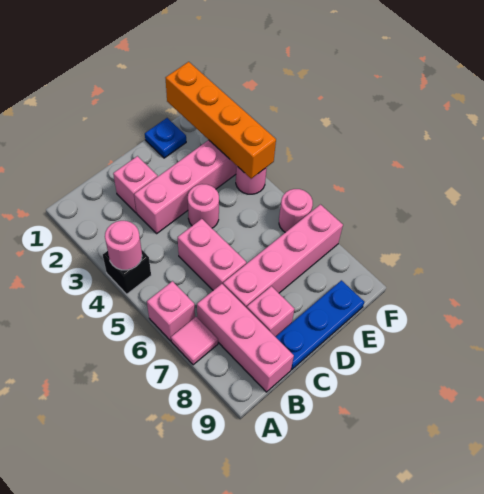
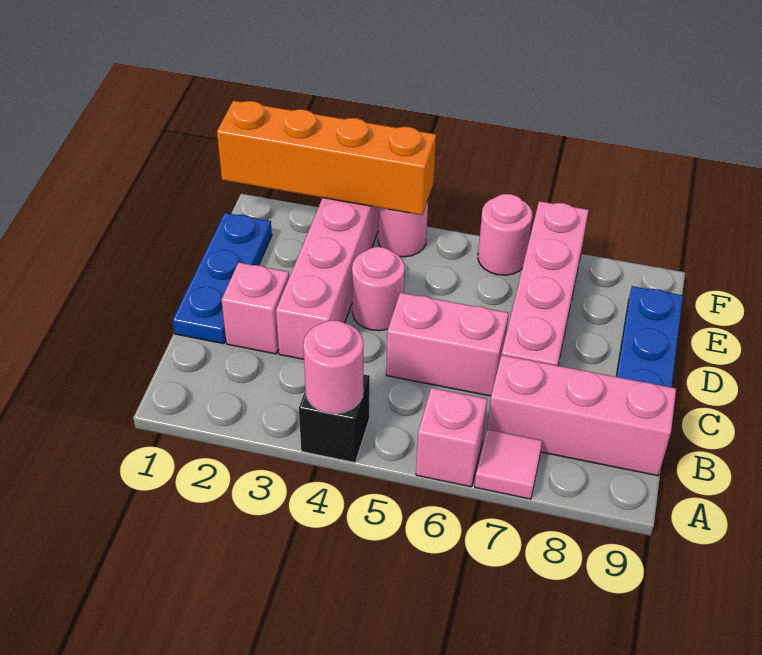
pink brick C8 level 1 -> none
blue plate E1 level 1 -> blue plate C1:E1 level 1

